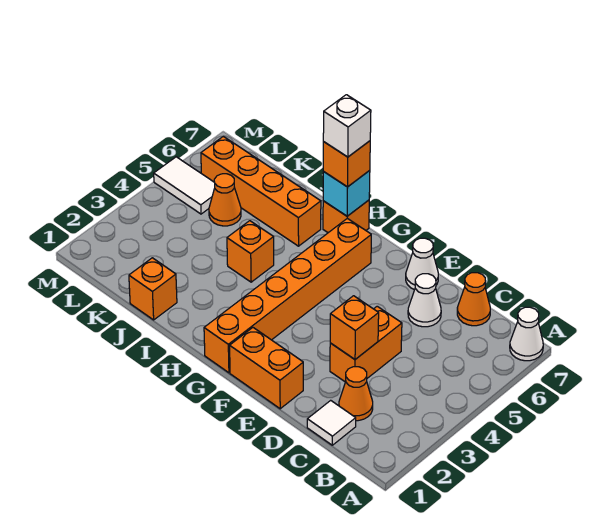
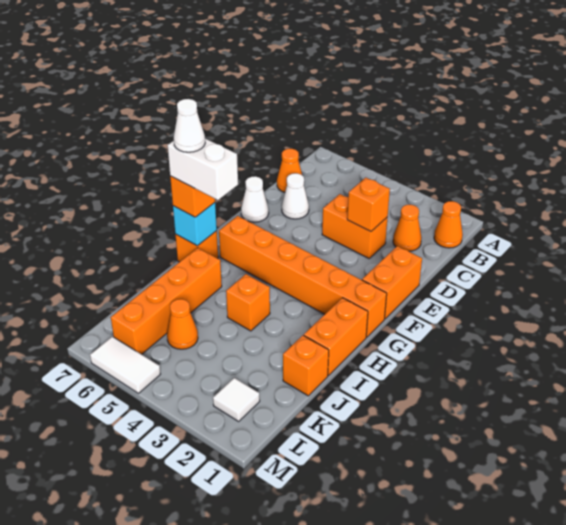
white cone A7 level 1 -> white cone H7 level 5
none -> orange cone B1 level 1
white tile C1 level 1 -> white tile L2 level 1
none -> orange brick H1:I1 level 1
white brick H7 level 4 -> white brick H6:H7 level 4
white tile L5:M5 level 1 -> white tile M5:M6 level 1

